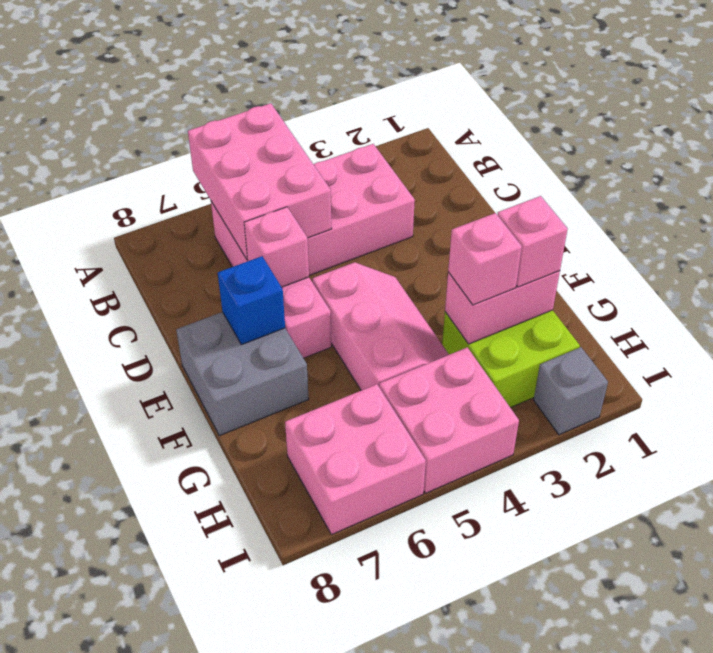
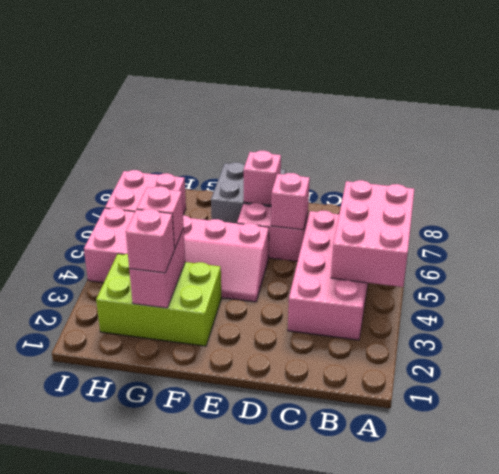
pink brick A5:C6 level 2 -> pink brick A4:B6 level 2
blue brick E7 level 2 -> pink brick E7 level 2
lime brick G2:H3 level 1 -> lime brick F2:H3 level 1
grey brick I2 level 1 -> none

